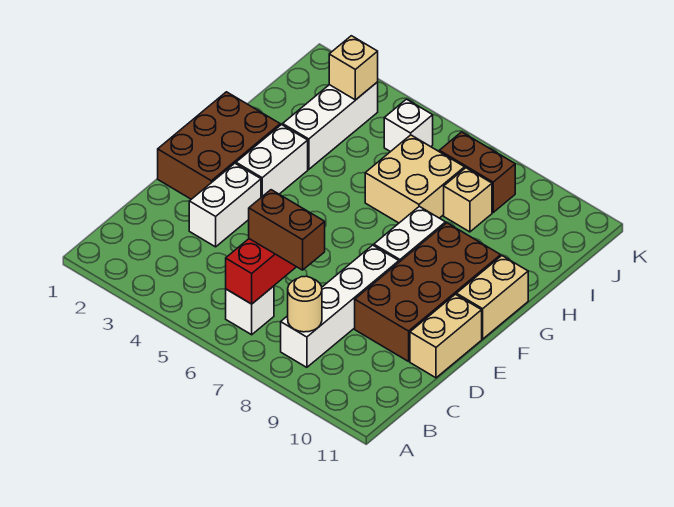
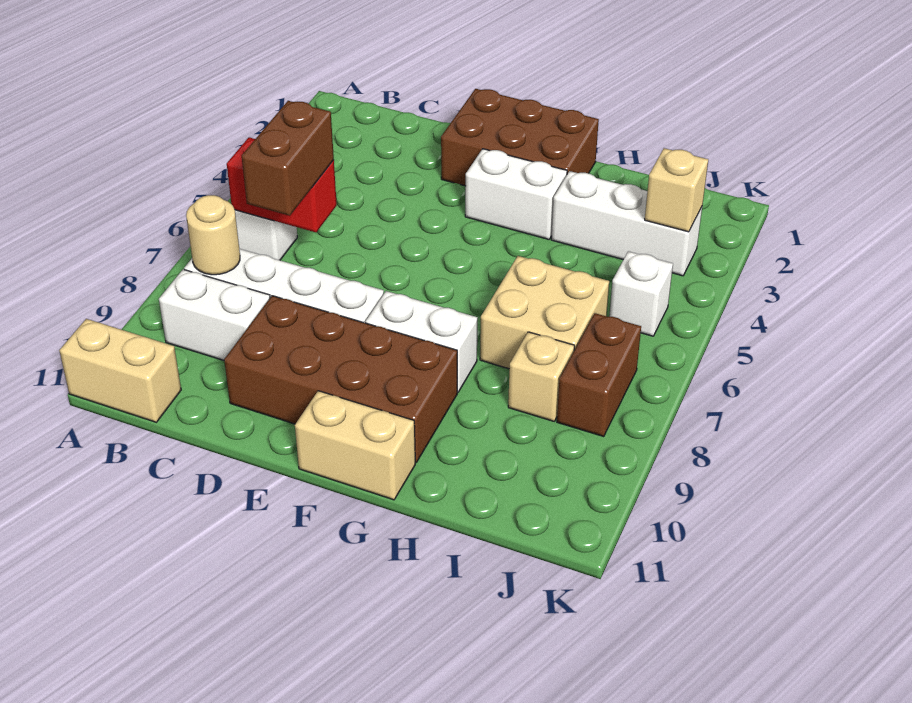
white brick D3:E3 level 1 -> white brick B9:C9 level 1
tan brick D11:E11 level 1 -> tan brick A11:B11 level 1

